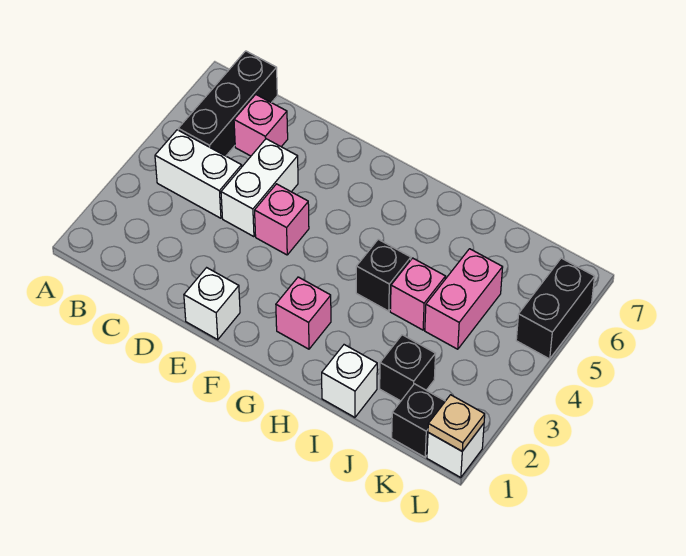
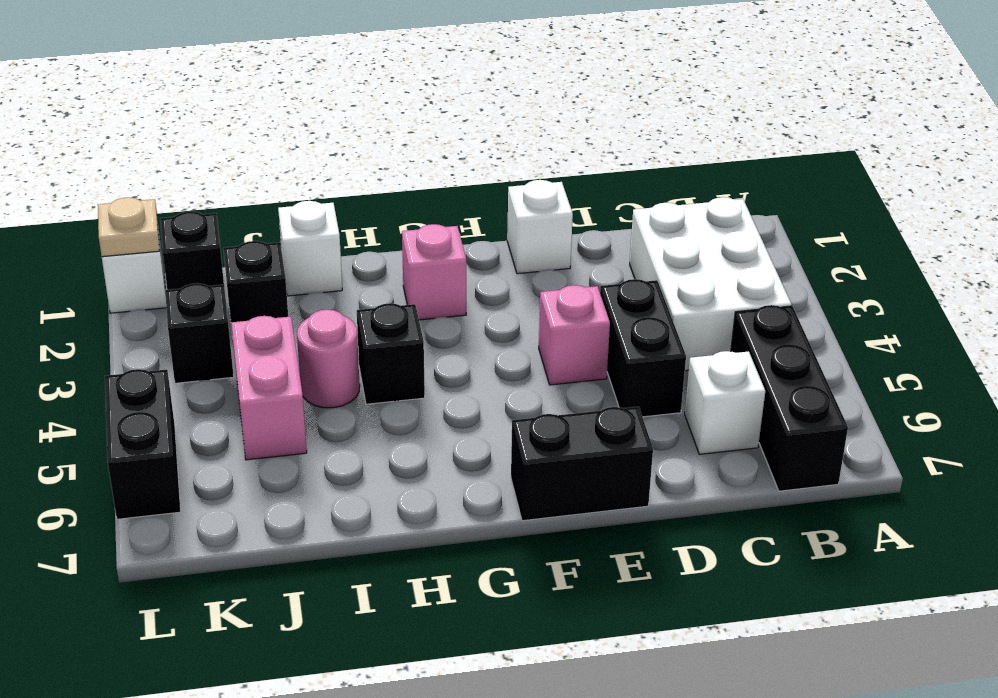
white brick B4:C4 level 1 -> white brick B2:C4 level 1
pink brick C6 level 1 -> white brick C6 level 1
white brick D4:D5 level 1 -> black brick D4:D5 level 1
none -> black brick E7:F7 level 1
pink brick I4 level 1 -> pink round brick I4 level 1
none -> black brick K3 level 1

